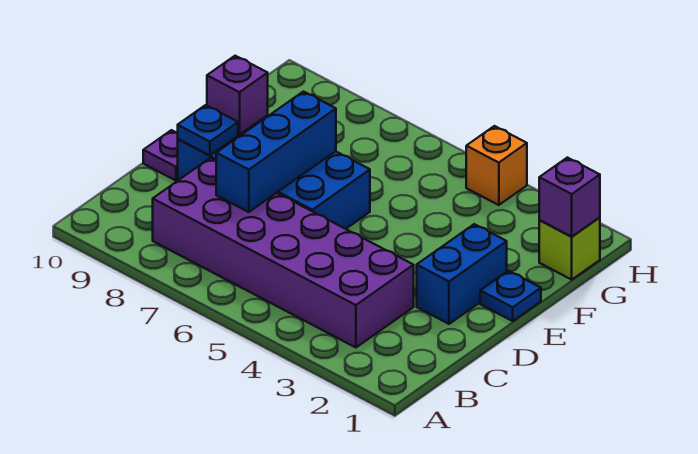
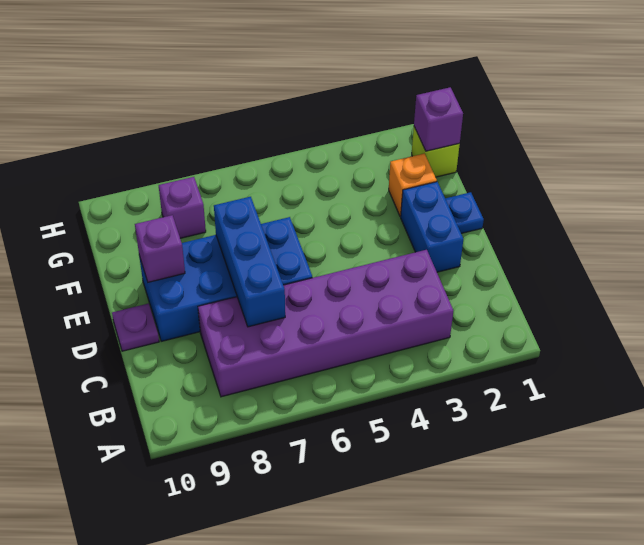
blue plate D9 level 2 -> none
none -> purple brick G8 level 1
orange brick H4 level 1 -> orange brick F2 level 1

